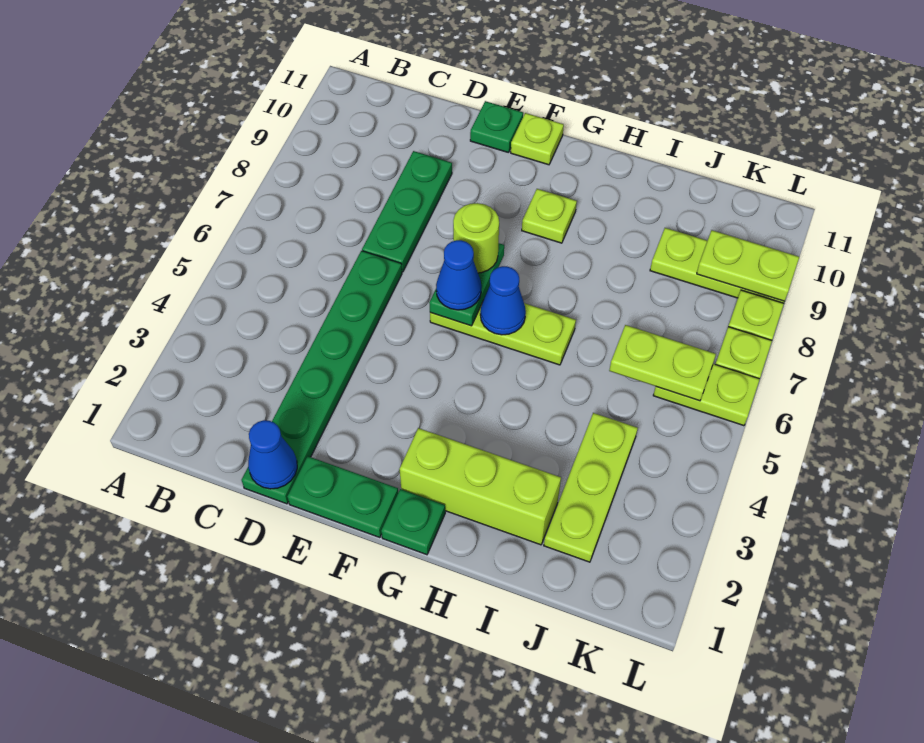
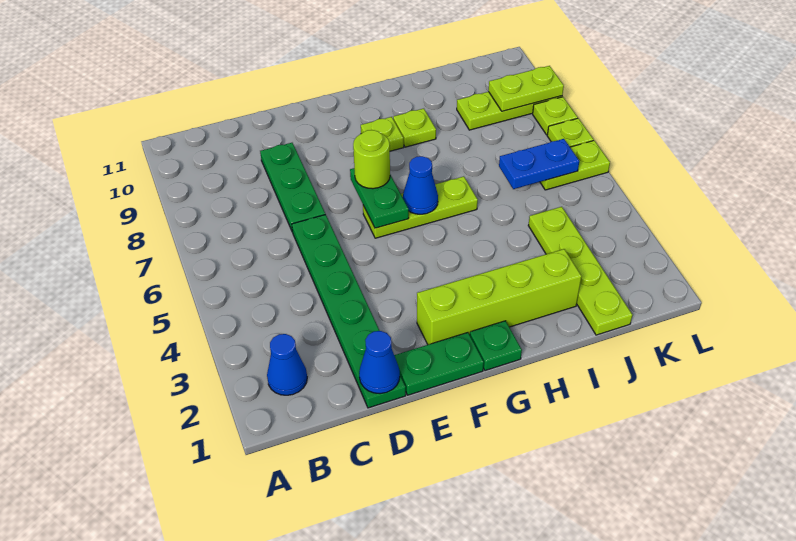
green plate E11 level 1 -> none
blue cone F6 level 3 -> blue cone B2 level 1
lime plate F11 level 1 -> lime plate H9 level 1
lime brick G2:I2 level 1 -> lime brick F2:I2 level 1
lime plate J2:J4 level 1 -> lime plate J1:J4 level 1
lime plate J6:K6 level 2 -> blue plate J6:K6 level 2

